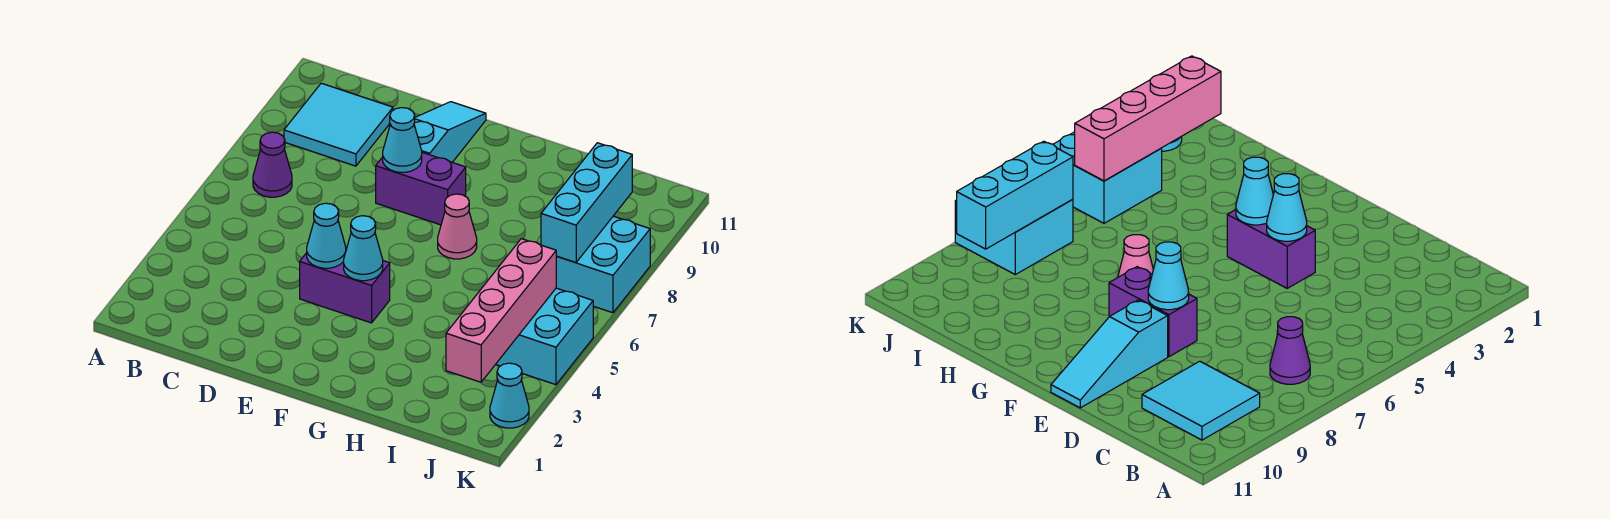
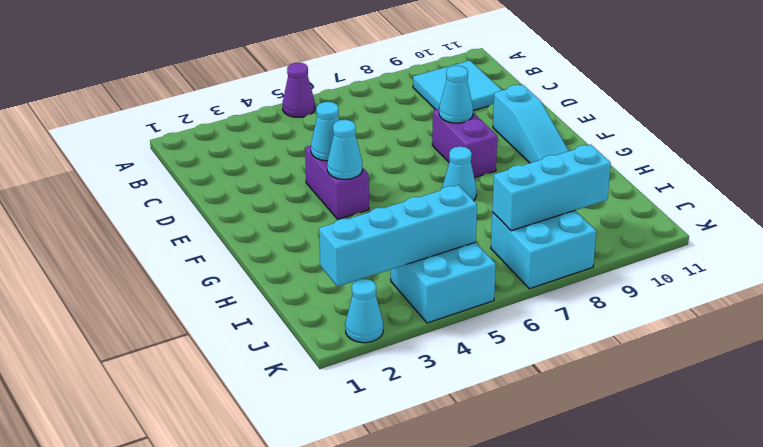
purple cone B7 level 1 -> purple cone A5 level 1
cyan slope E9:E11 level 1 top 9 -> cyan slope E10:G10 level 1 top E
pink cone G7 level 1 -> cyan cone G7 level 1
pink brick J2:J5 level 2 -> cyan brick J2:J5 level 2

